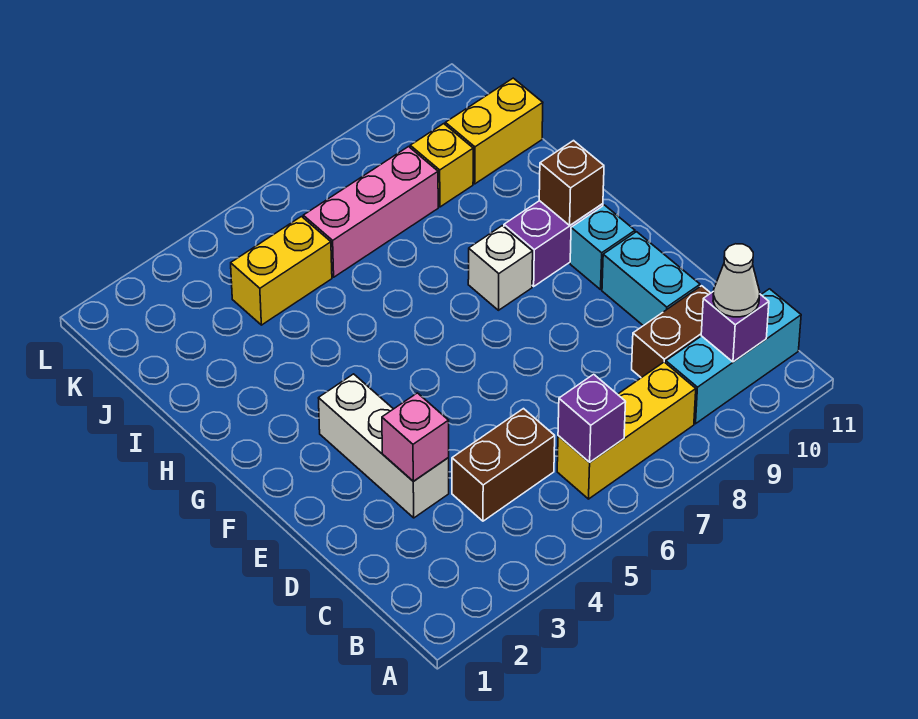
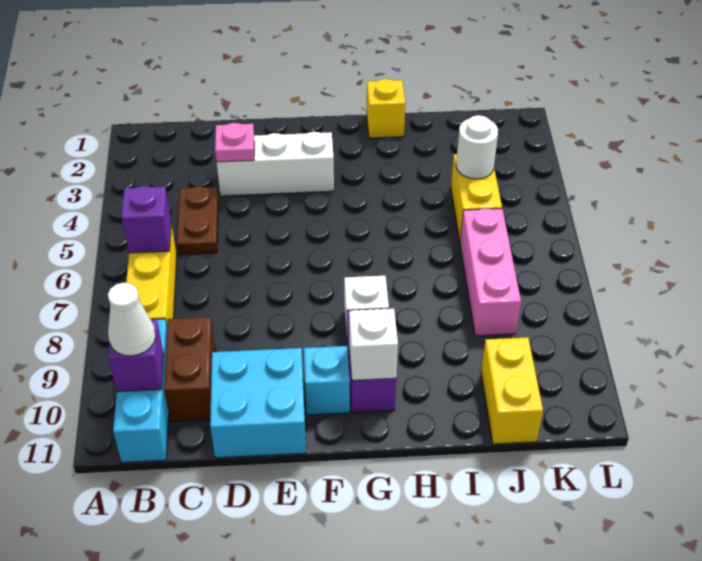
brown brick C4:C5 level 1 -> brown plate C4:C5 level 1
pink brick D3 level 2 -> pink plate D3 level 2
cyan brick D10:E10 level 1 -> cyan brick D10:E11 level 1
brown brick G10 level 2 -> white brick G10 level 2
none -> white round brick J4 level 2
yellow brick J9 level 1 -> yellow brick H1 level 1

